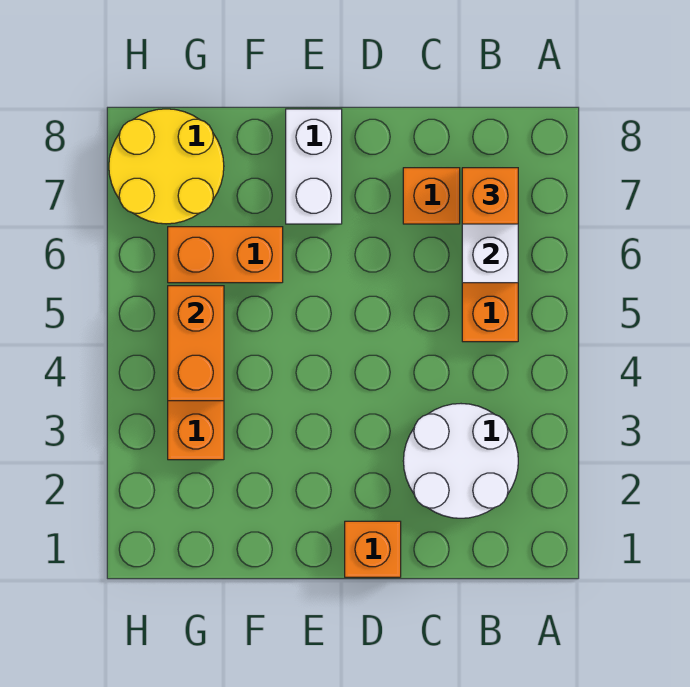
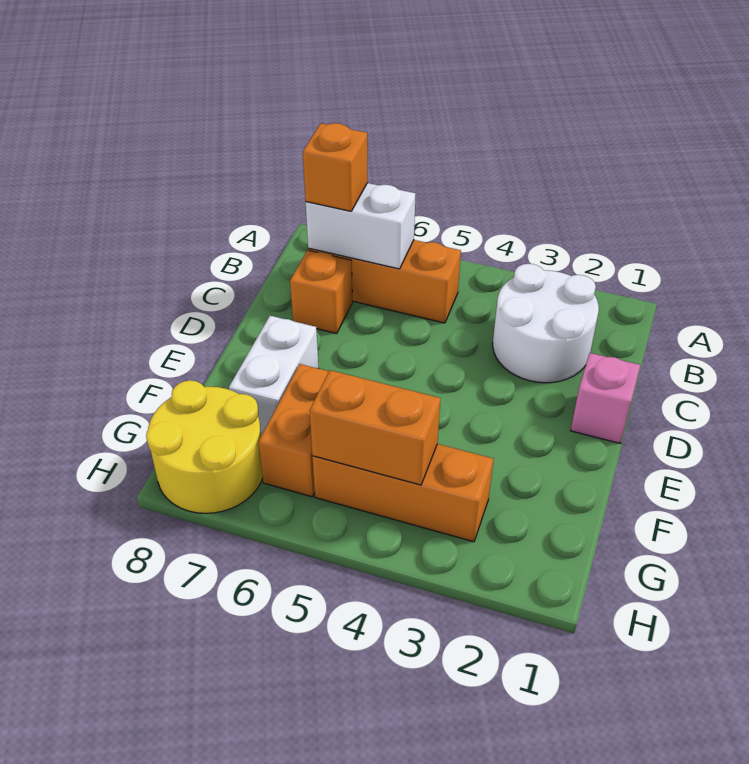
orange brick D1 level 1 -> pink brick D1 level 1
white brick E7:E8 level 1 -> white brick E7:F7 level 1

